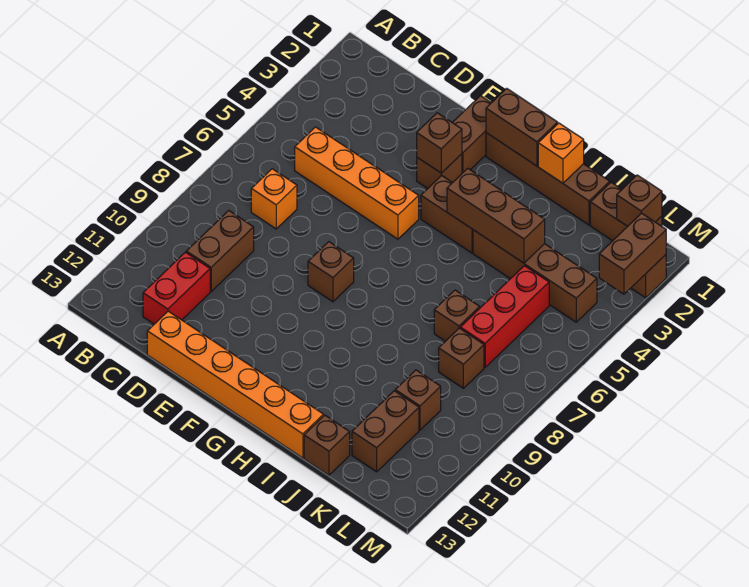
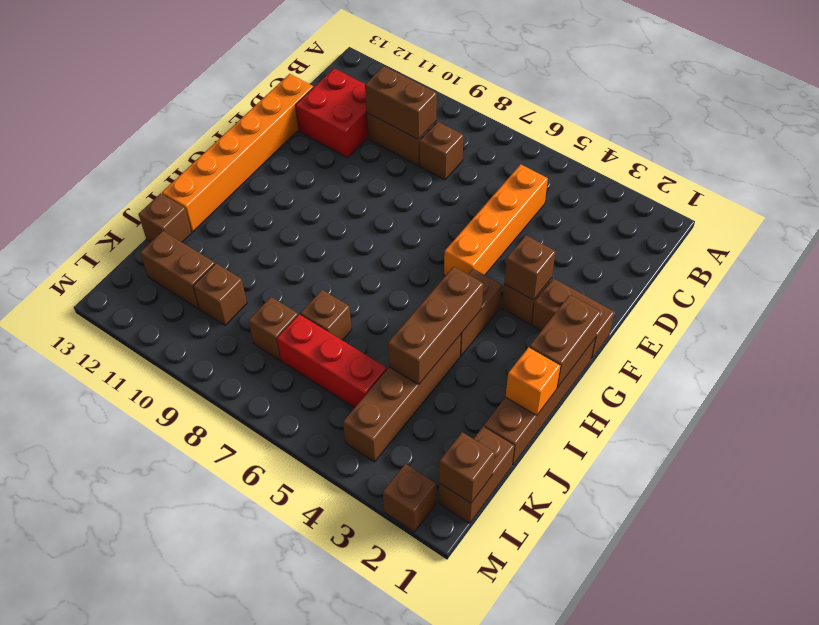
orange brick C7 level 1 -> none
red brick C11:C12 level 1 -> red brick C11:D12 level 1
brown brick F8 level 1 -> brown brick C8 level 1
brown brick M2:M3 level 2 -> brown brick C9:C10 level 2

